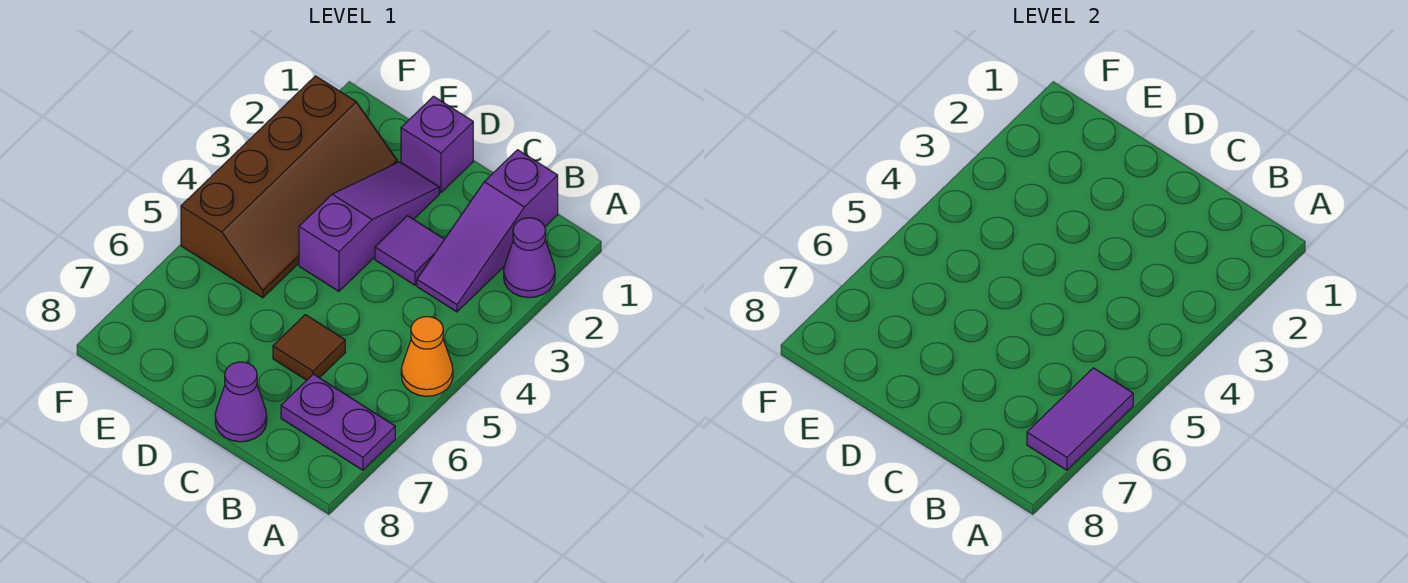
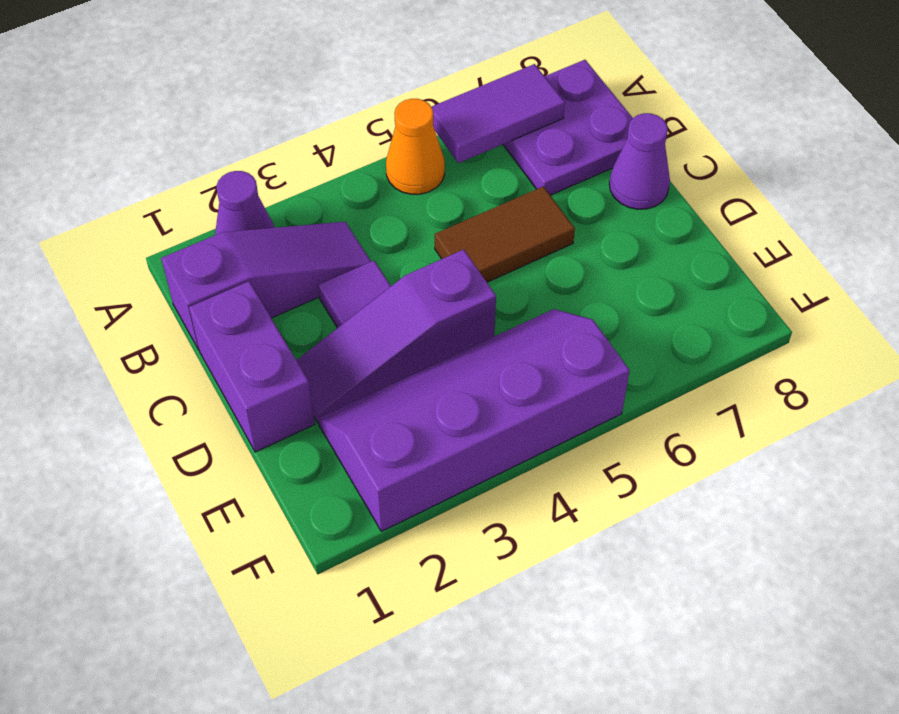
purple plate A7:B7 level 1 -> purple plate A7:B8 level 1
brown tile C6 level 1 -> brown tile C5:C6 level 1
purple brick D1 level 1 -> purple brick C1:D1 level 1
brown slope E2:F5 level 1 top F -> purple slope E2:F5 level 1 top F

